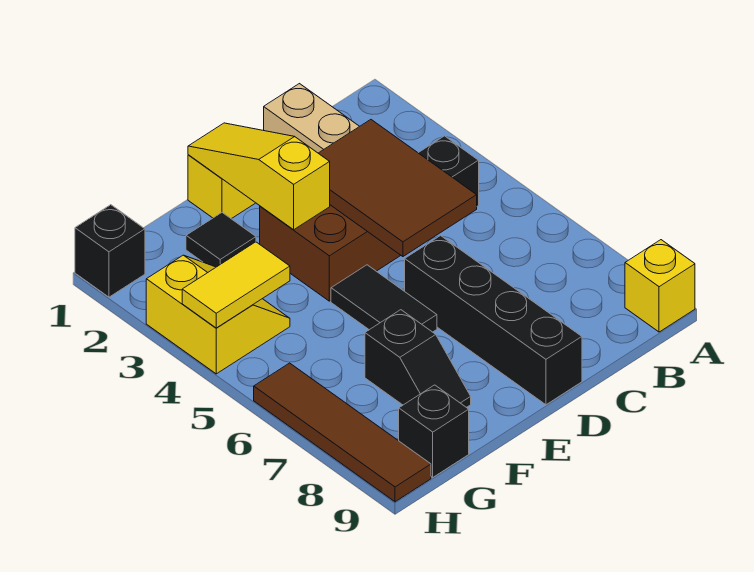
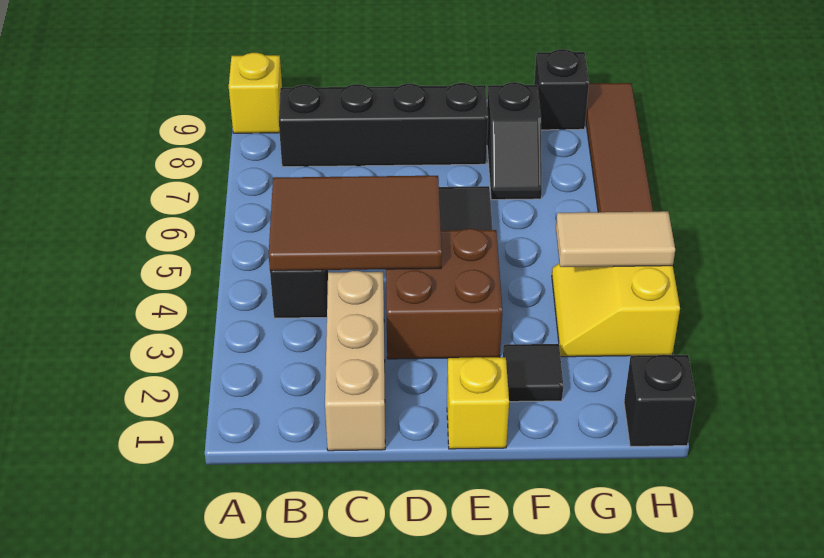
brown tile C3:D5 level 2 -> brown tile B4:D5 level 2
black brick D6:D9 level 1 -> black brick B8:E8 level 1
yellow slope E1:E3 level 2 top 3 -> none
black slope F7:F8 level 1 top 7 -> black slope F7:F8 level 1 top 8
yellow tile G4:H4 level 2 -> tan tile G4:H4 level 2

